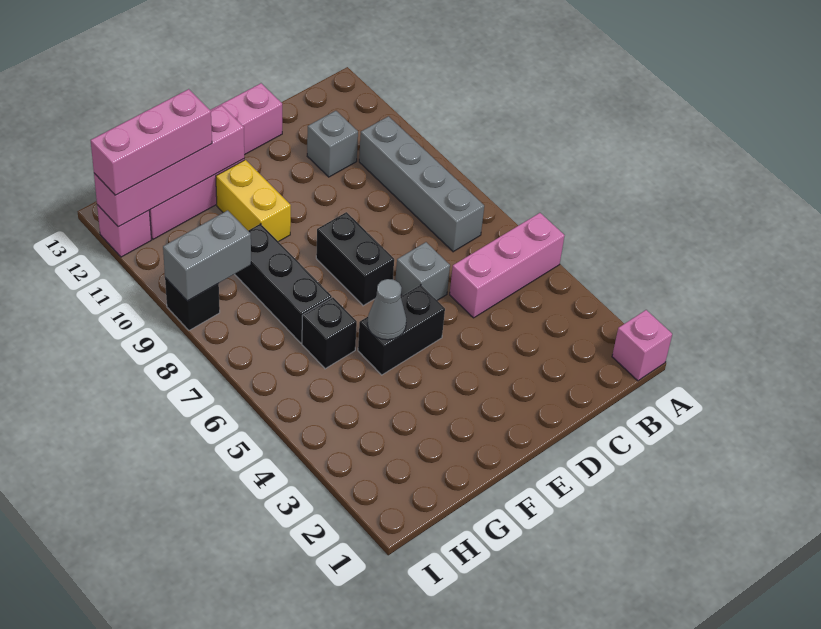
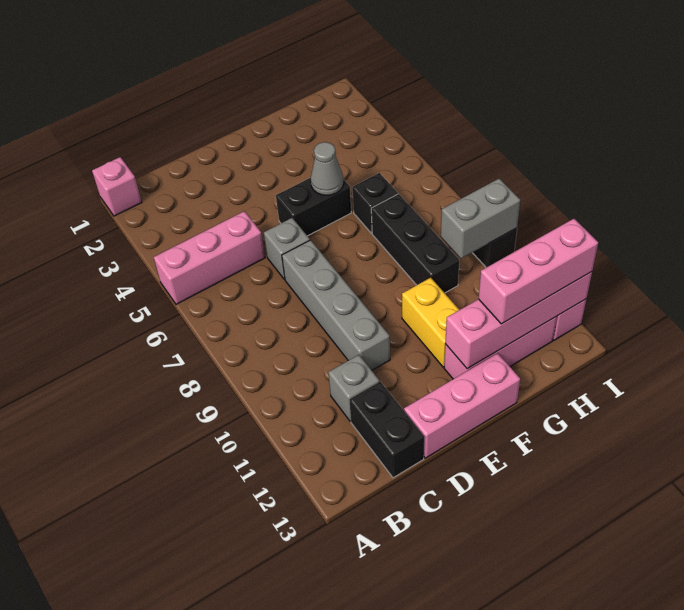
grey brick B7:B10 level 1 -> grey brick D7:D10 level 1
black brick E7:E8 level 1 -> black brick C12:C13 level 1

